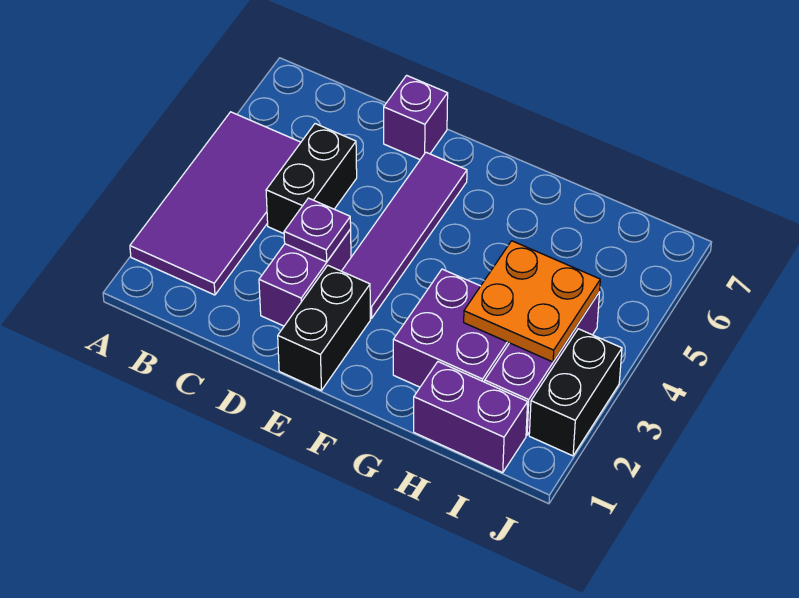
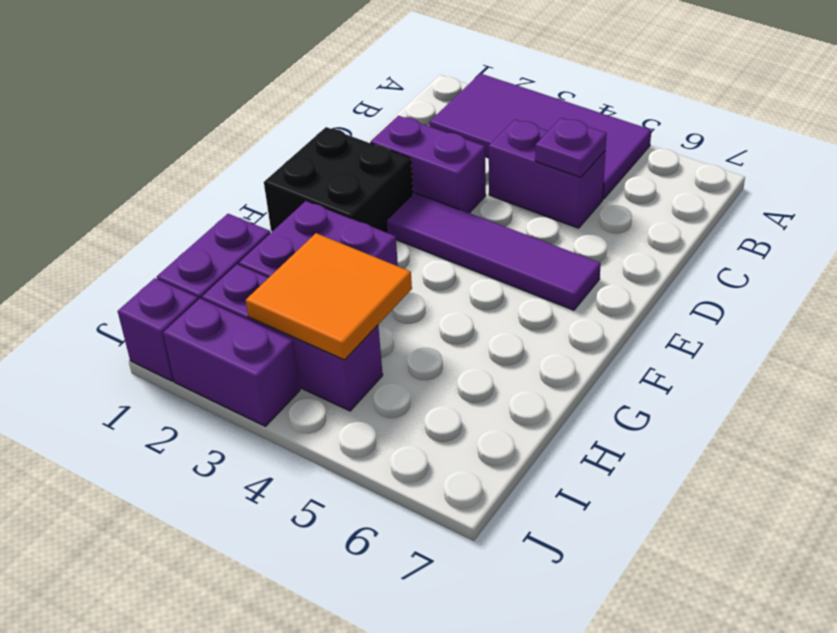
black brick C4:C5 level 1 -> purple brick C4:C5 level 1
purple plate D3 level 2 -> purple plate C5 level 2
purple brick D7 level 1 -> purple brick J1 level 1
black brick E1:E2 level 1 -> black brick E1:F2 level 1
orange plate H3:I4 level 2 -> orange tile H3:I4 level 2
black brick J2:J3 level 1 -> purple brick J2:J3 level 1

